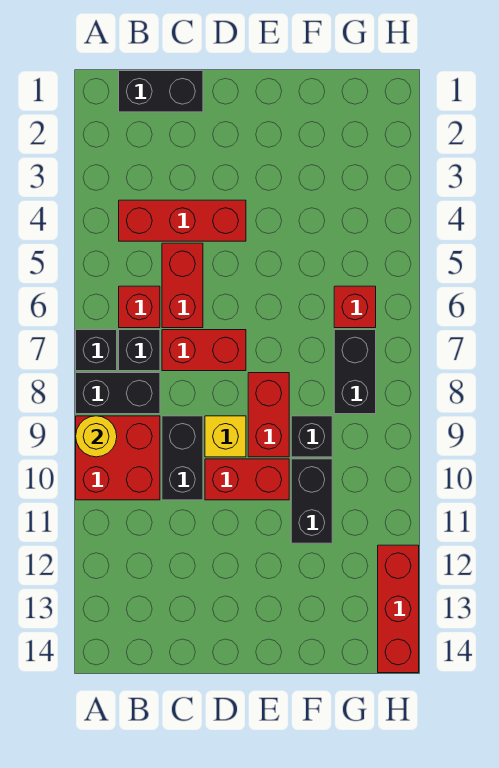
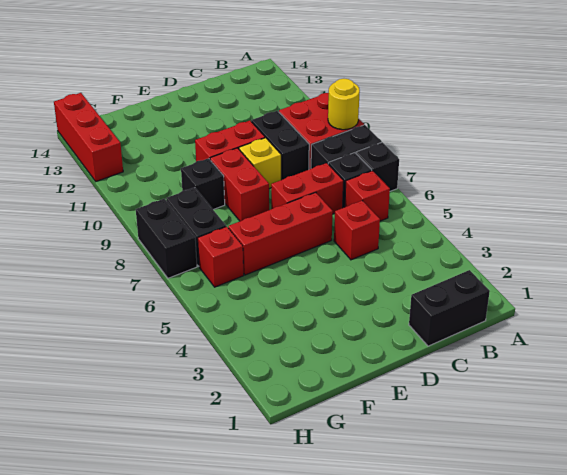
red brick B4:D4 level 1 -> red brick D6:F6 level 1
red brick C5:C6 level 1 -> red brick C5 level 1
black brick F10:F11 level 1 -> black brick H7:H8 level 1

